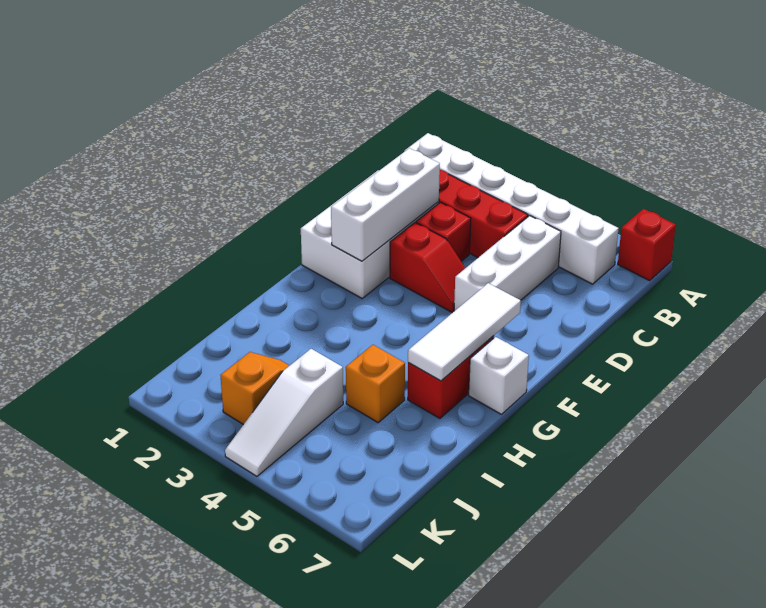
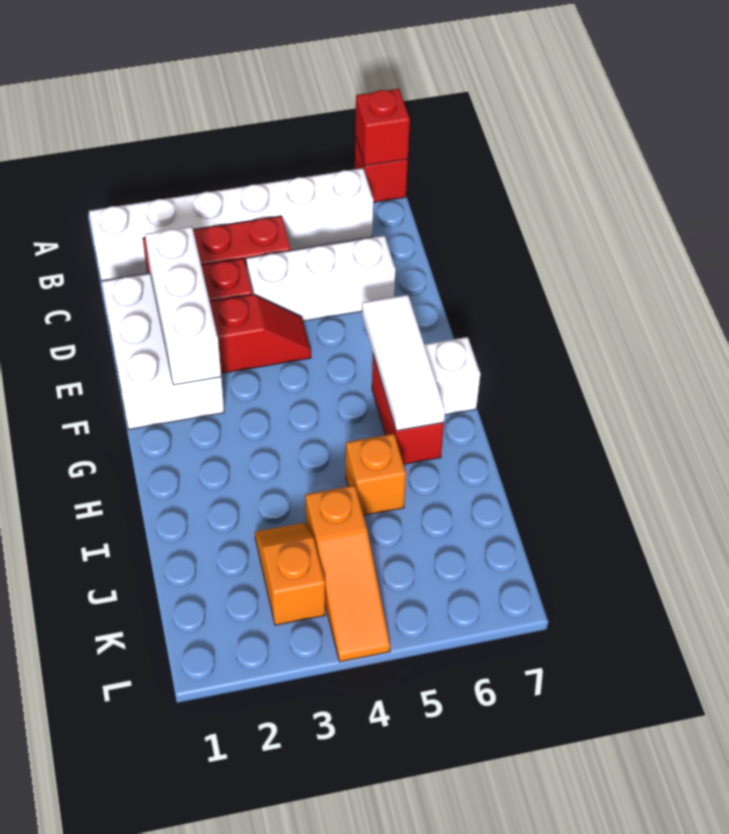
none -> red brick A7 level 2
white brick C5:E5 level 1 -> white brick D4:D6 level 1
white slope J4:L4 level 1 top J -> orange slope J4:L4 level 1 top J

